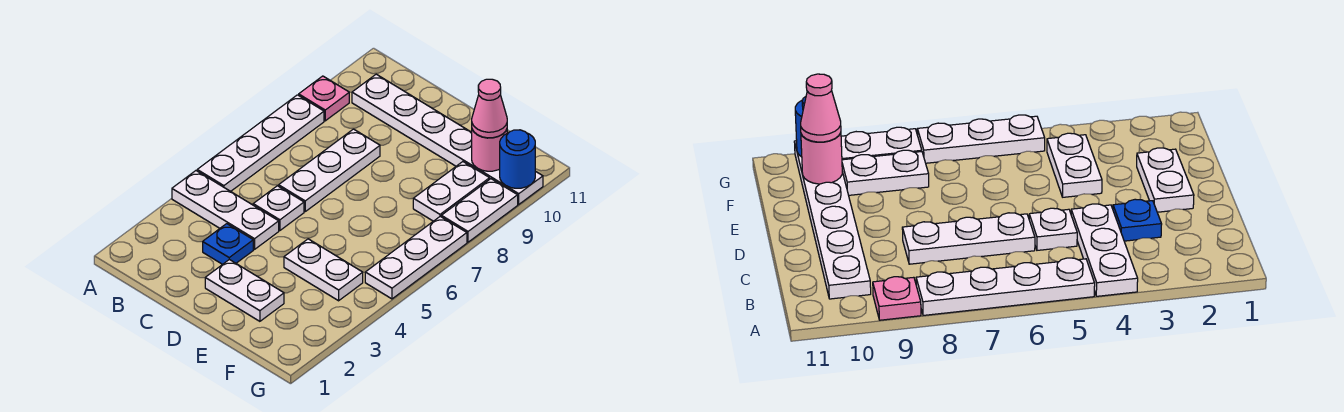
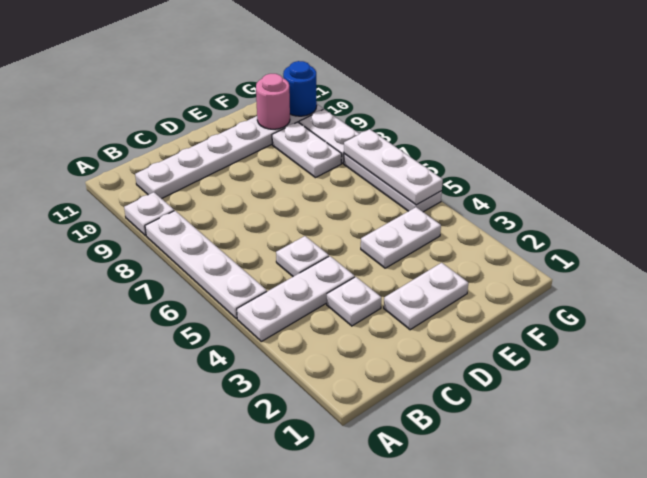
pink plate A9 level 1 -> white plate A9 level 1
blue plate C3 level 1 -> white plate C3 level 1
white plate C6:C8 level 1 -> white plate G5:G7 level 2
pink cone F10 level 3 -> none

